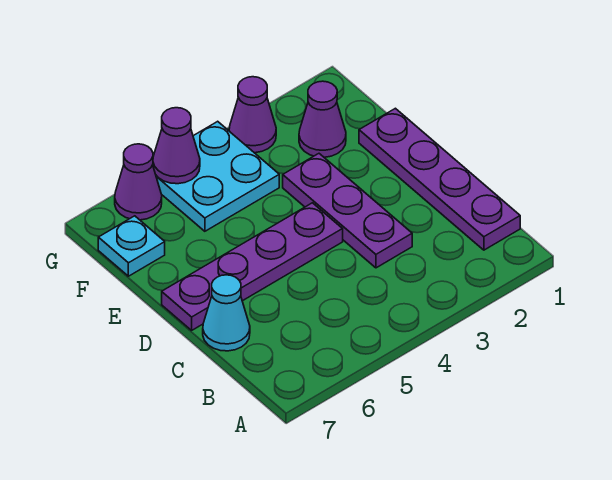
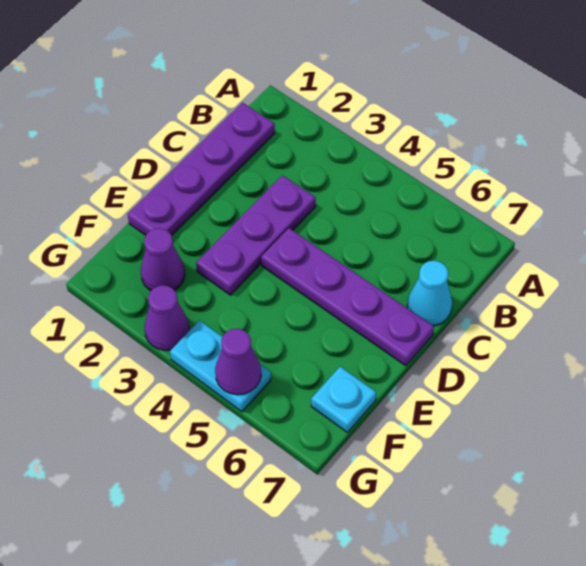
cyan plate F4:G5 level 1 -> cyan plate G4:G5 level 1
purple cone G6 level 1 -> none

